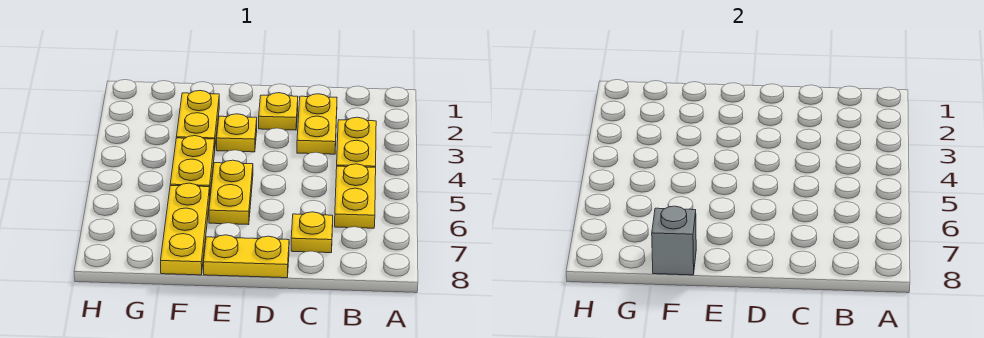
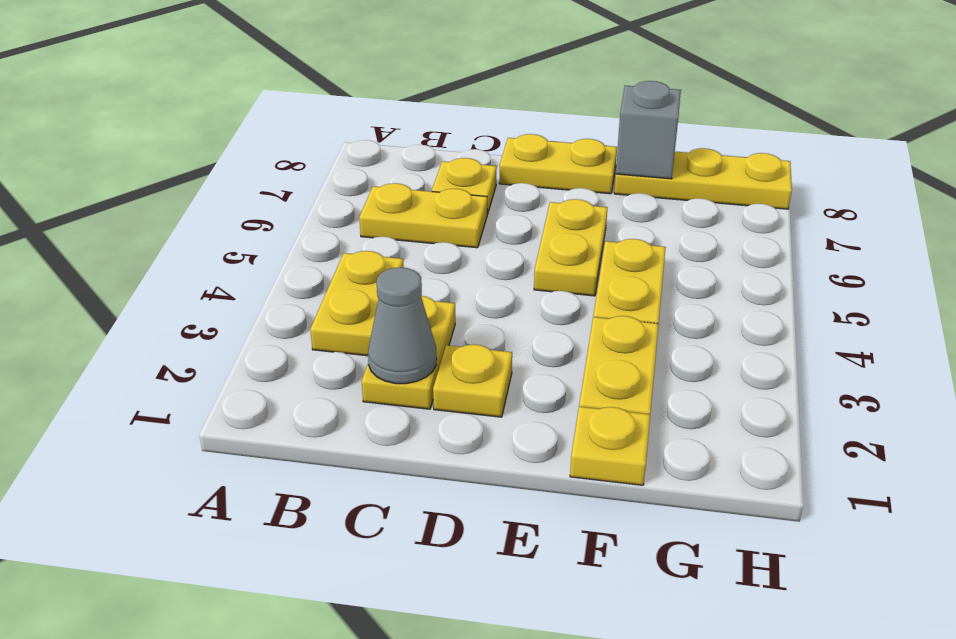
yellow plate B5:B6 level 1 -> yellow plate B6:C6 level 1
none -> grey cone C2 level 2
yellow plate E3 level 1 -> yellow plate F1 level 1
yellow plate F6:F8 level 1 -> yellow plate F8:H8 level 1

